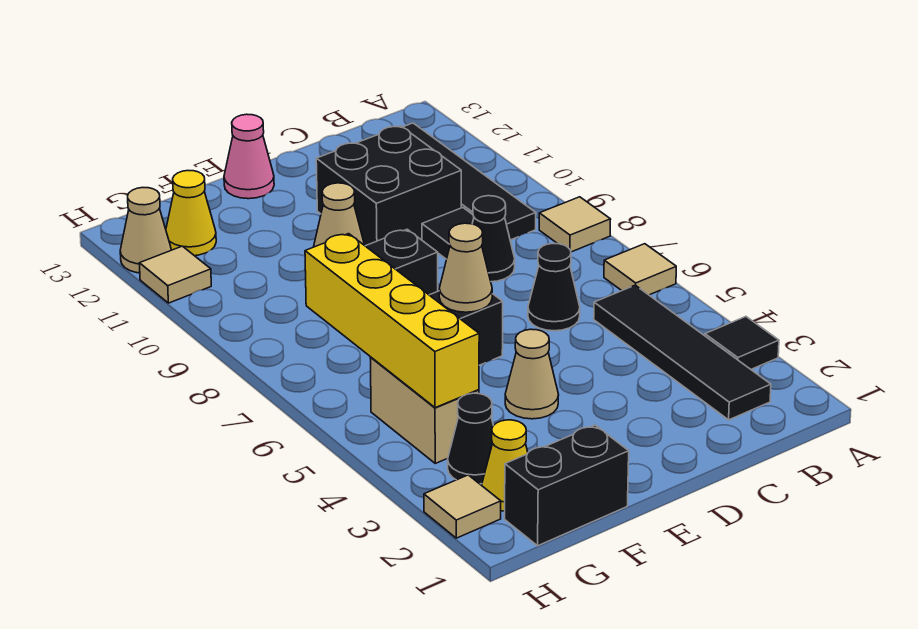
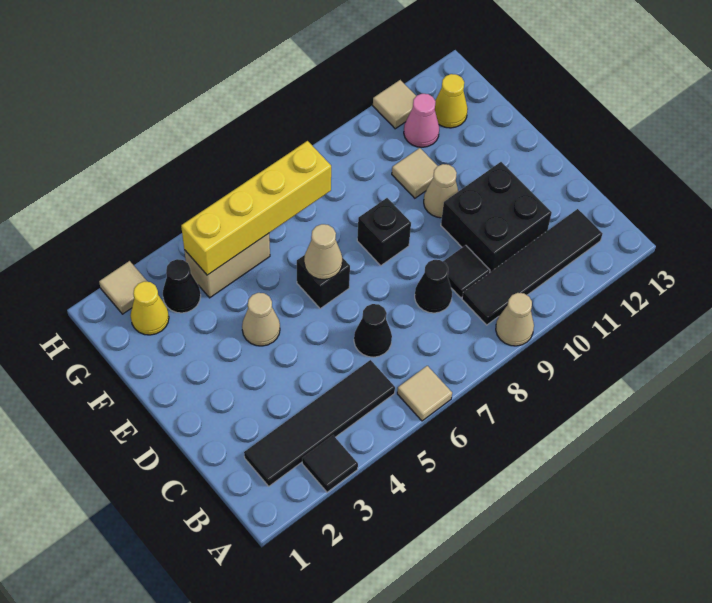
tan tile A8 level 1 -> tan tile F10 level 1
pink cone E13 level 1 -> pink cone G11 level 1
black brick F1:G1 level 1 -> none
tan cone H12 level 1 -> tan cone A9 level 1

